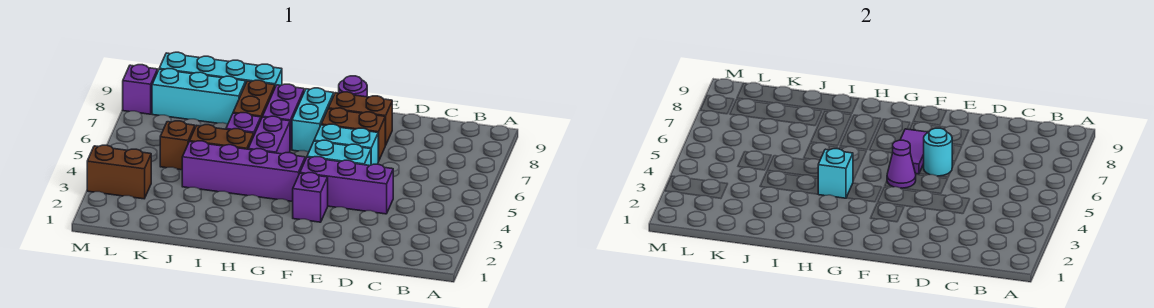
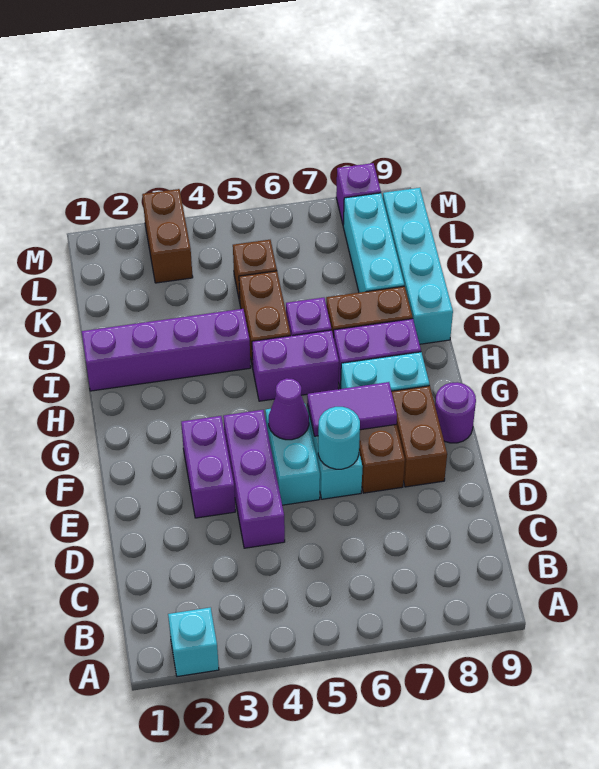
purple brick F3 level 1 -> purple brick E3:F3 level 1
purple brick G4:J4 level 1 -> purple brick I1:I4 level 1
cyan brick H4 level 2 -> cyan brick A2 level 1

